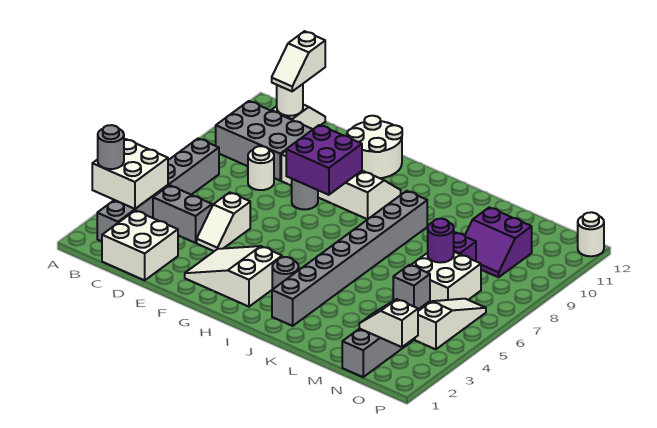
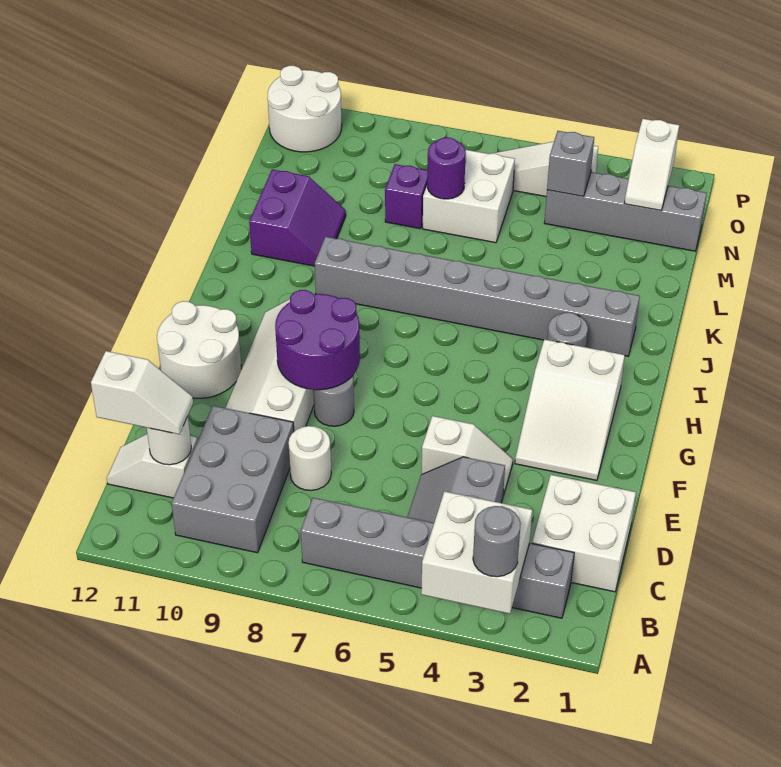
purple brick F8:G9 level 2 -> purple round brick F8:G9 level 2
purple slope M9:N10 level 1 top 10 -> purple slope K10:L11 level 1 top 11
white round brick P12 level 1 -> white round brick O11:P12 level 1

